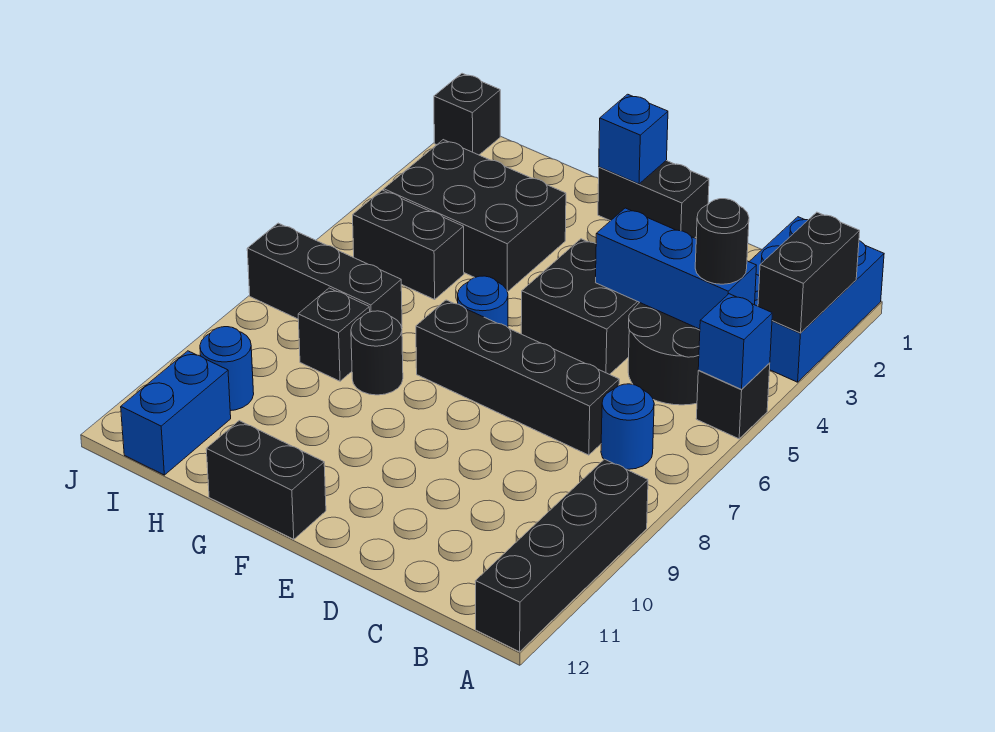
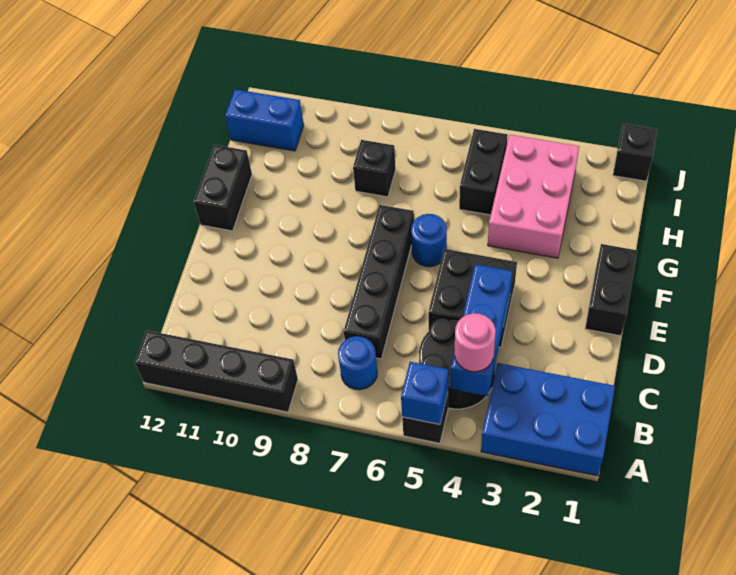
black brick A2:A3 level 2 -> none
black round brick B4 level 3 -> pink round brick B4 level 3
blue brick F1 level 2 -> none
black brick G3:I4 level 1 -> pink brick G3:I4 level 1
black round brick G8 level 1 -> none
black brick H7:J7 level 1 -> none
blue round brick I10 level 1 -> none

